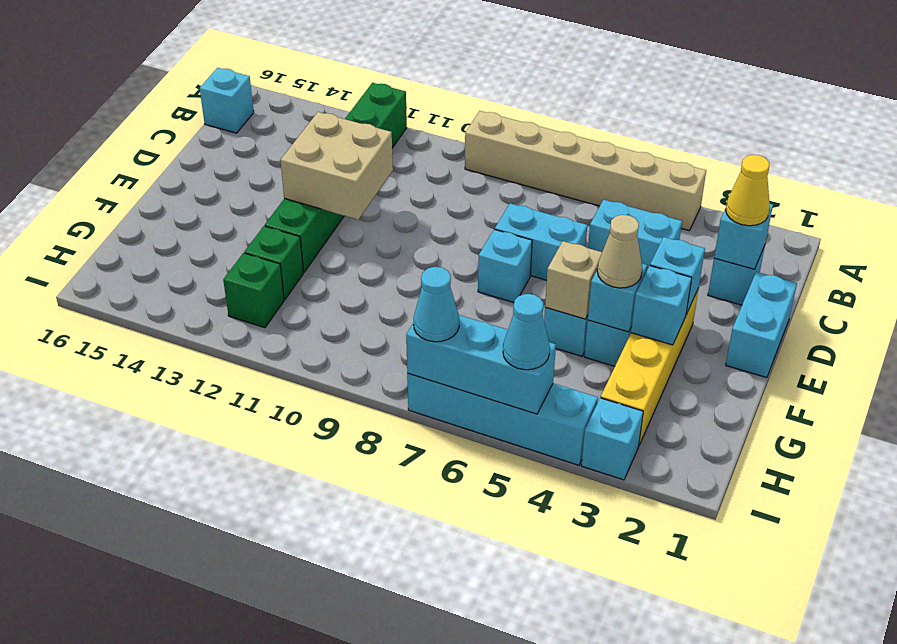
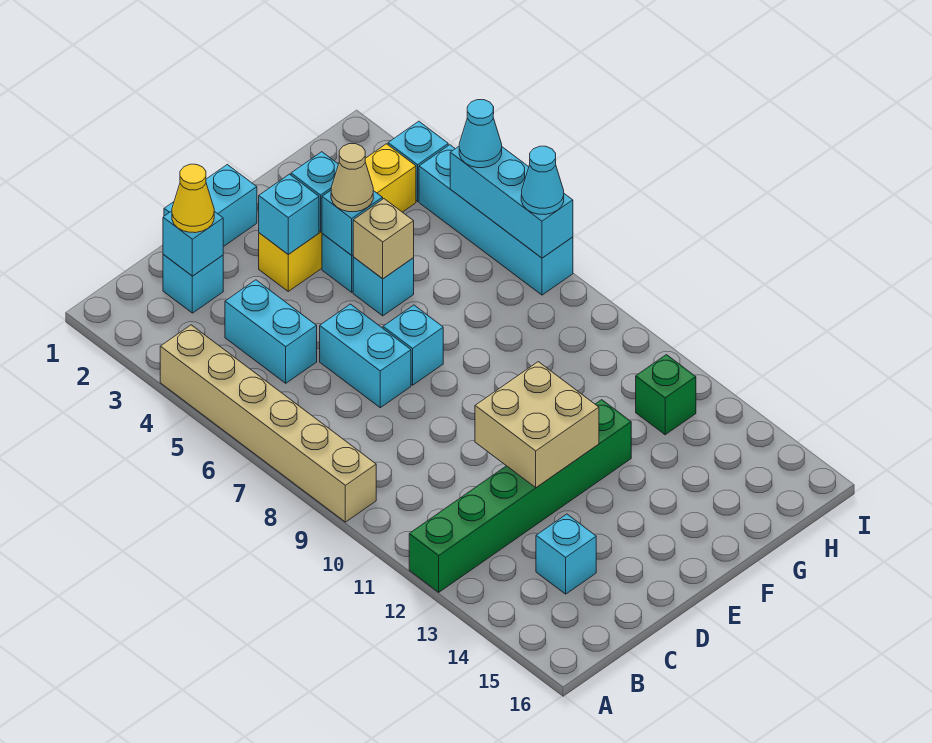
cyan brick B16 level 1 -> cyan brick C14 level 1
green brick G12 level 1 -> none

